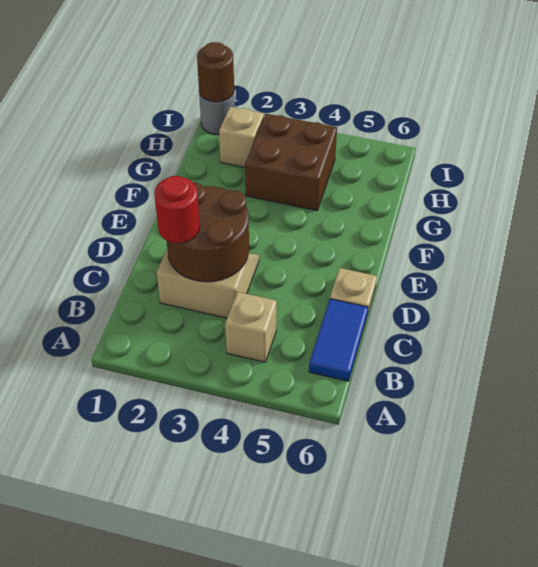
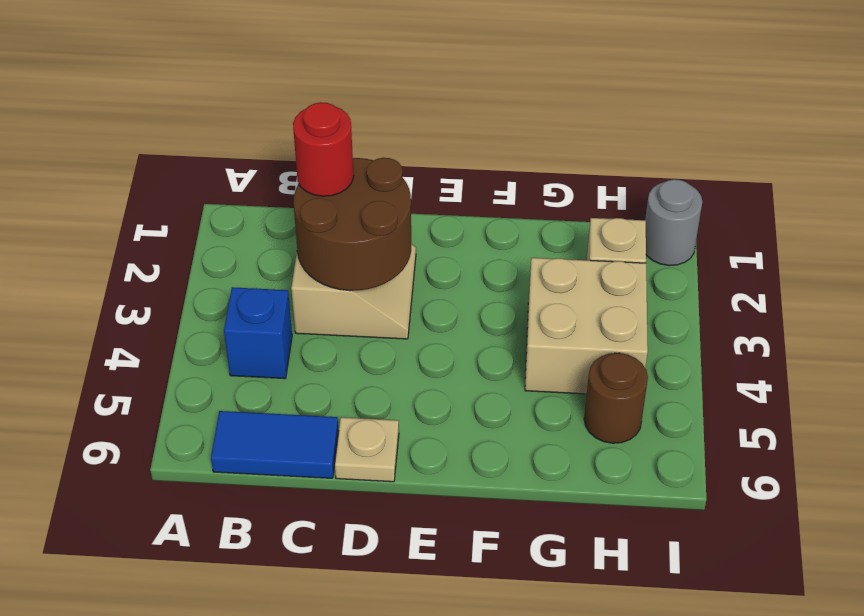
tan brick B4 level 1 -> blue brick B4 level 1
brown brick G3:H4 level 1 -> tan brick G3:H4 level 1
brown round brick I1 level 2 -> brown round brick H5 level 1

